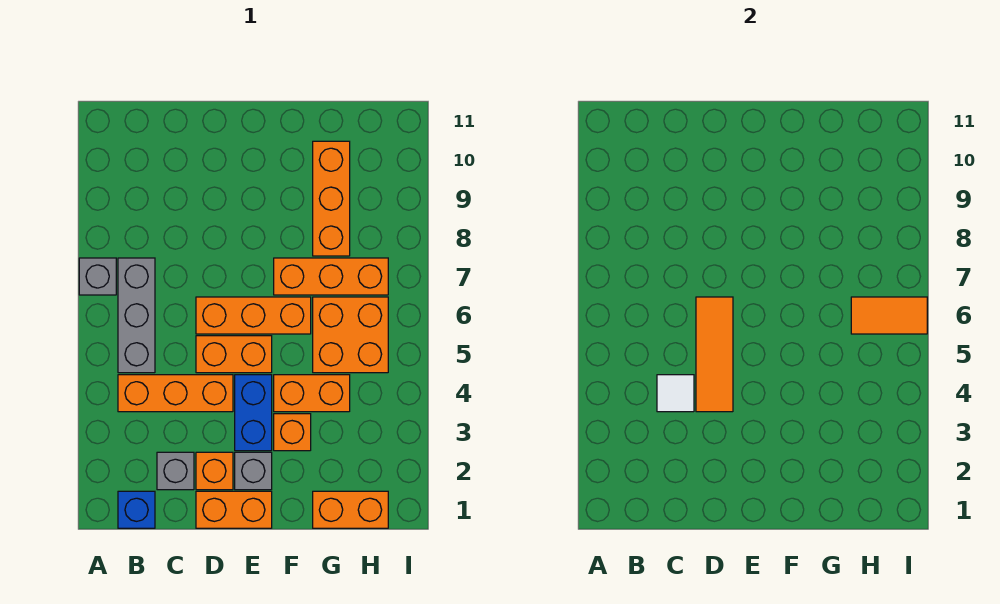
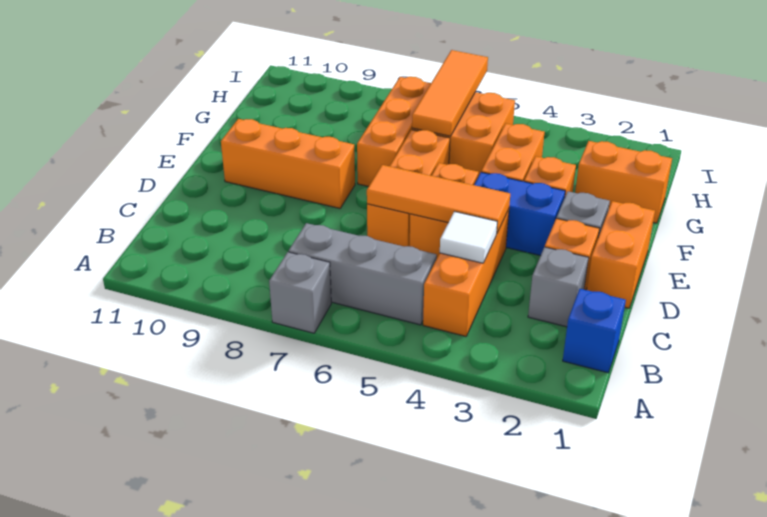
orange brick G1:H1 level 1 -> orange brick G1:G2 level 1
orange brick G8:G10 level 1 -> orange brick E8:E10 level 1
orange tile H6:I6 level 2 -> orange tile G6:I6 level 2

